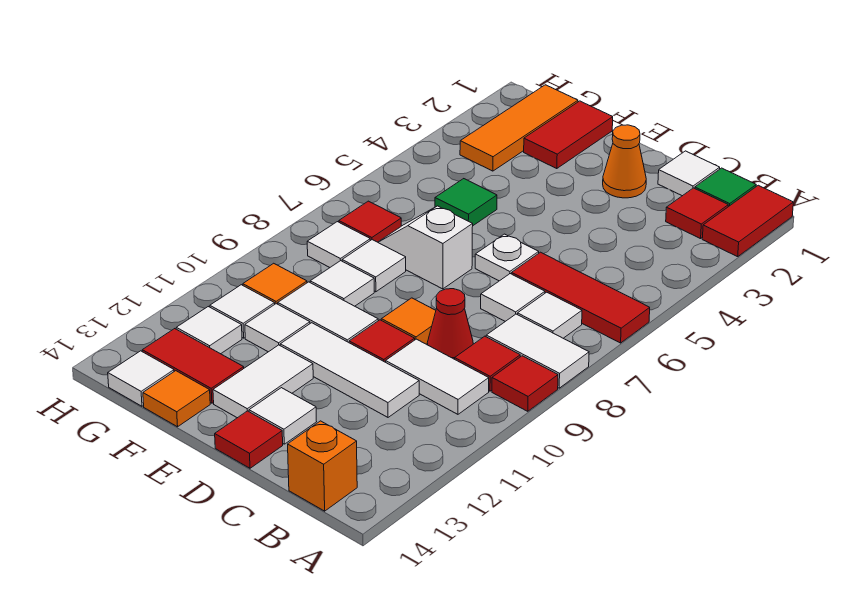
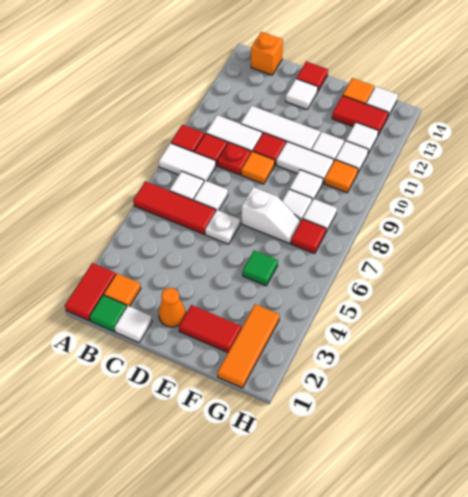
red tile B2 level 1 -> orange tile B2 level 1
red cone C9 level 1 -> red plate C9 level 1
white tile E12:E13 level 1 -> none
red tile F1:F2 level 1 -> red tile E2:F2 level 1

